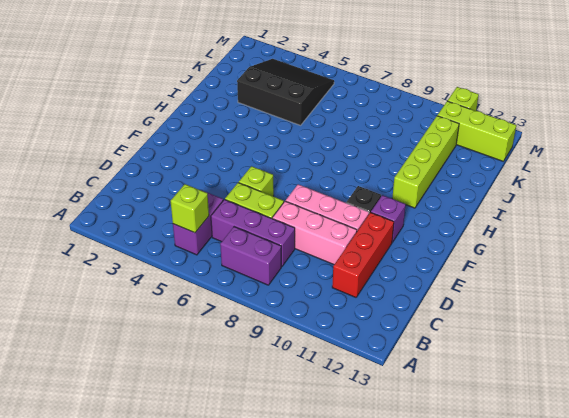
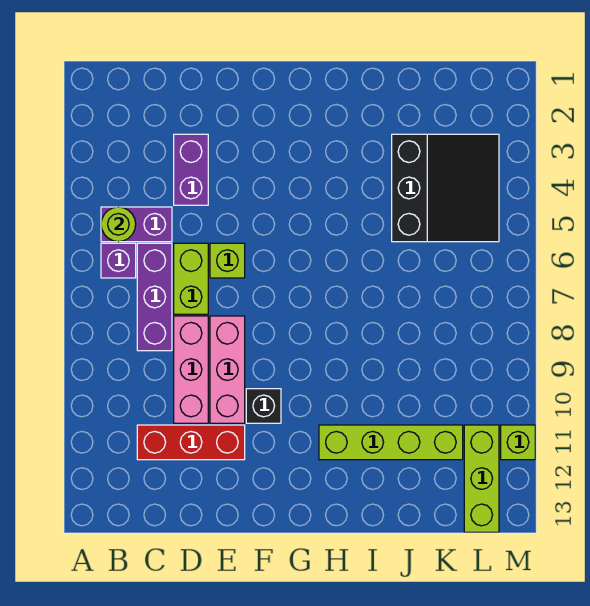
lime brick B5 level 2 -> lime round brick B5 level 2
purple brick B7:B8 level 1 -> purple brick D3:D4 level 1
purple brick F11 level 1 -> purple brick B6 level 1

